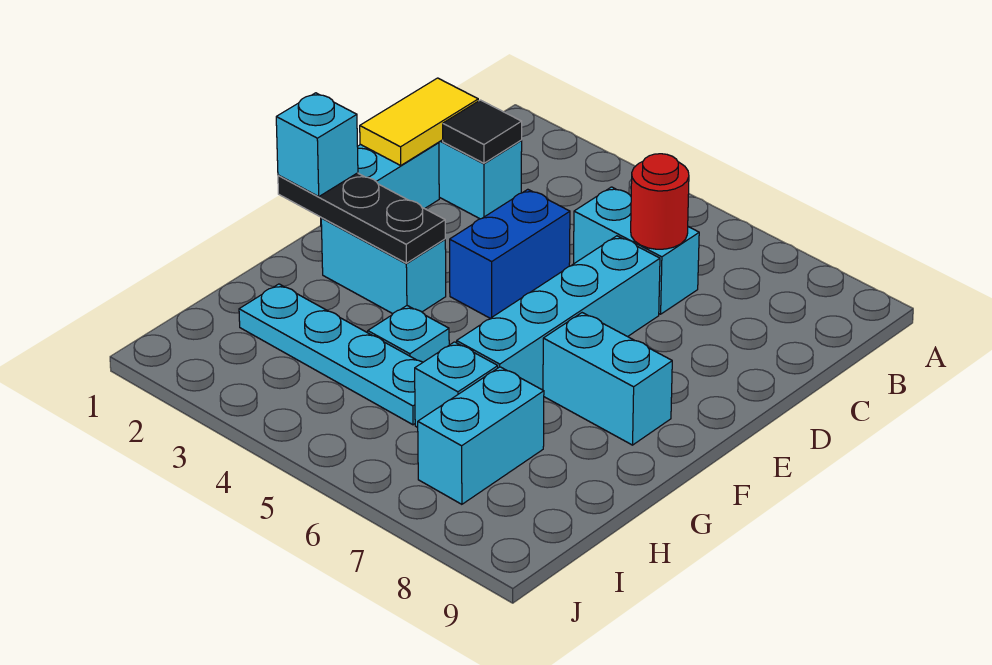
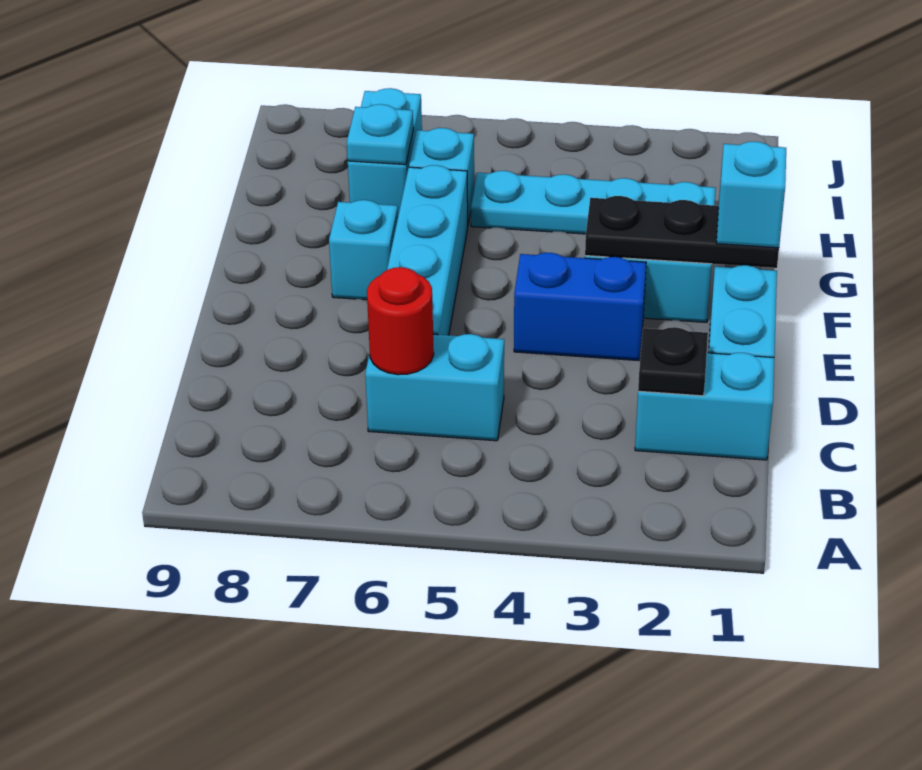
yellow tile C1:D1 level 2 -> none
black tile C2 level 2 -> black plate C2 level 2
blue brick D4:E4 level 1 -> blue brick E3:E4 level 1
cyan brick F7:F8 level 1 -> cyan brick F7 level 1
cyan plate G4 level 1 -> cyan plate H7 level 2

